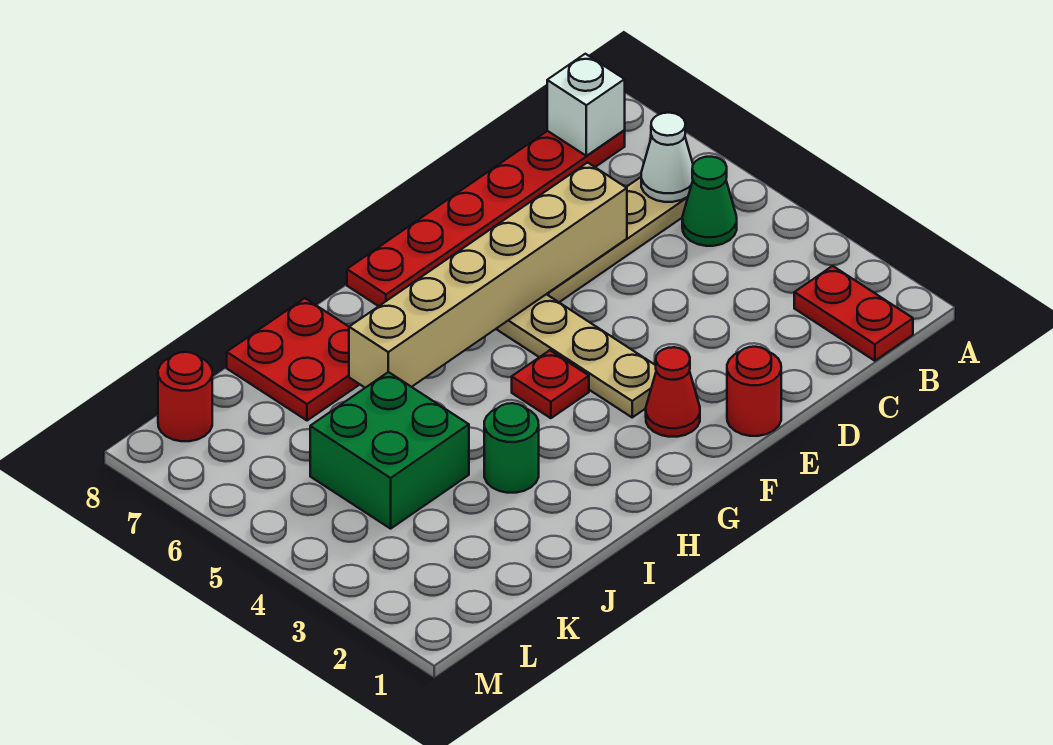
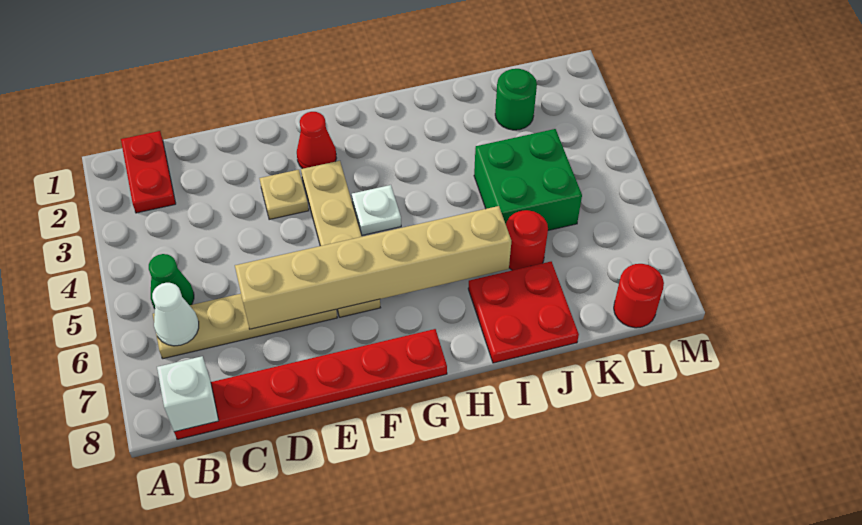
red round brick E1 level 1 -> red round brick J6 level 1
none -> tan plate E3 level 1
red plate G4 level 1 -> white plate G4 level 1
green round brick I3 level 1 -> green round brick K2 level 1

